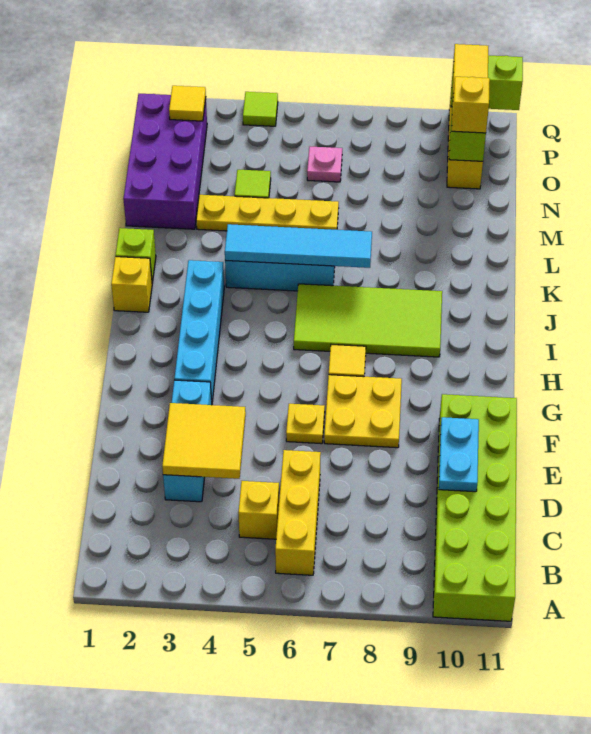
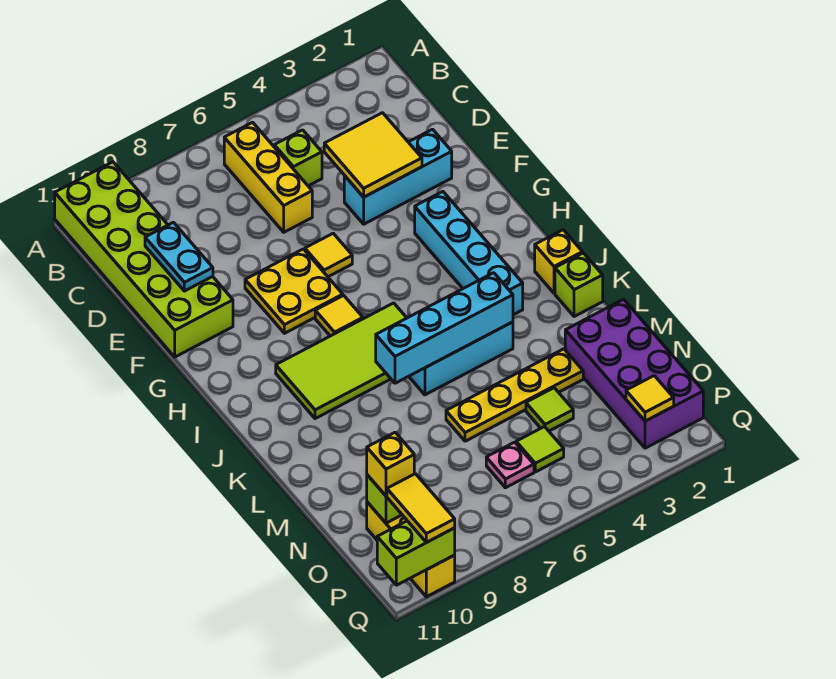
yellow brick C5 level 1 -> lime brick C5 level 1
cyan brick D3:F3 level 1 -> cyan brick E2:E4 level 1
yellow plate F6 level 1 -> yellow tile F6 level 1
cyan tile K4:K7 level 2 -> cyan brick K4:K7 level 2
lime tile Q4 level 1 -> lime tile O5 level 1

